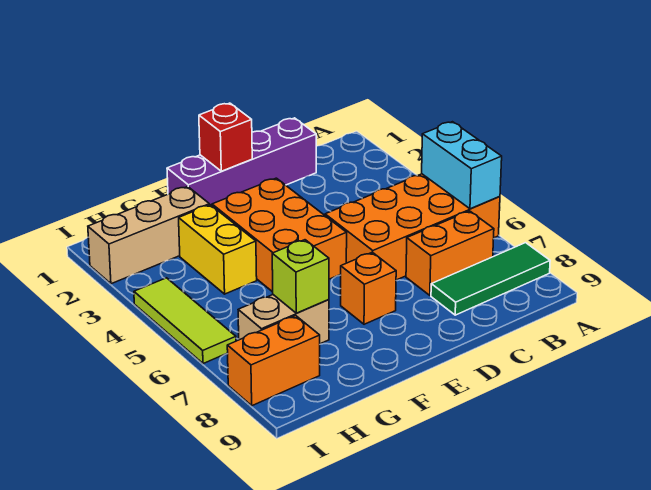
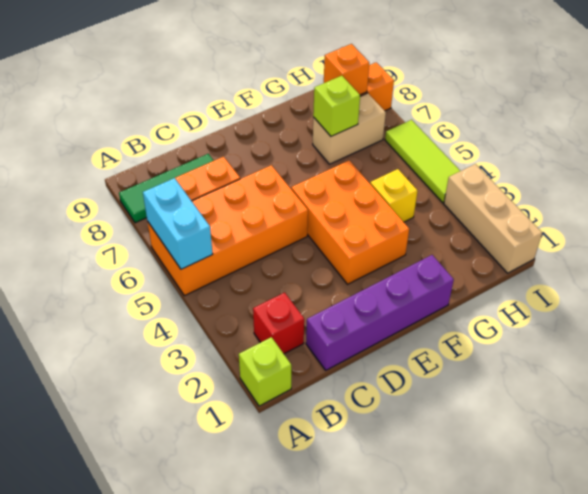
none -> lime brick A1 level 1
red brick E1 level 2 -> red brick B2 level 1
orange brick E7 level 1 -> orange brick H8 level 2
tan brick G2:I2 level 1 -> tan brick I1:I3 level 1
yellow brick G3:G4 level 1 -> yellow brick G4 level 1

